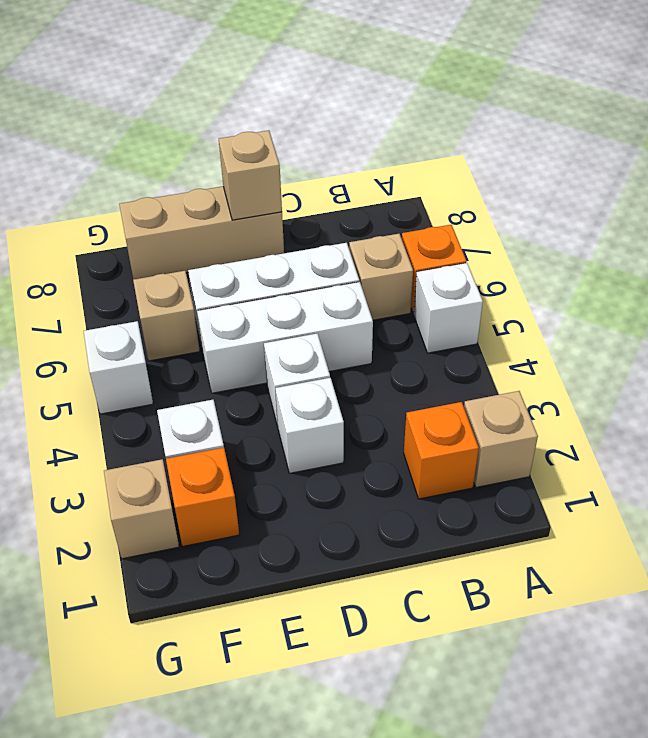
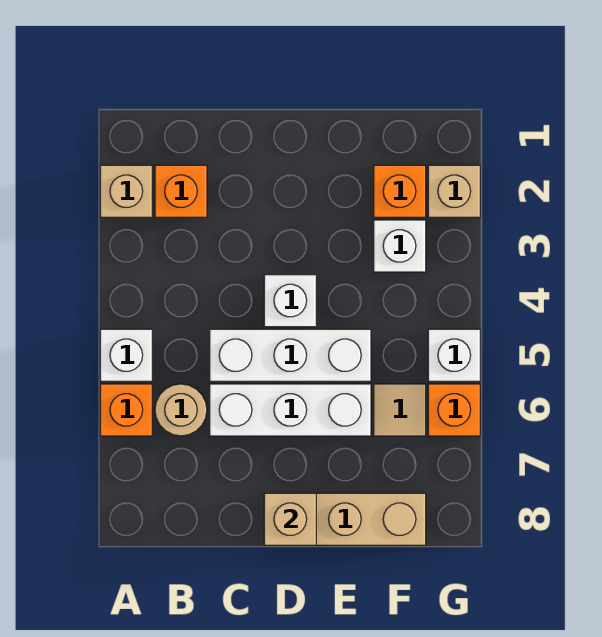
tan brick B6 level 1 -> tan round brick B6 level 1
white brick D3 level 1 -> none
tan brick F6 level 1 -> tan tile F6 level 1
none -> orange brick G6 level 1

